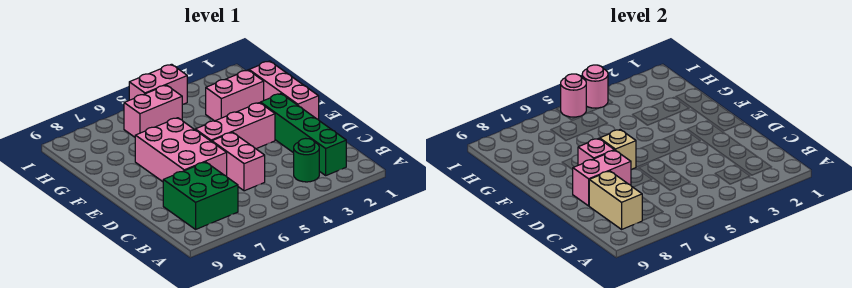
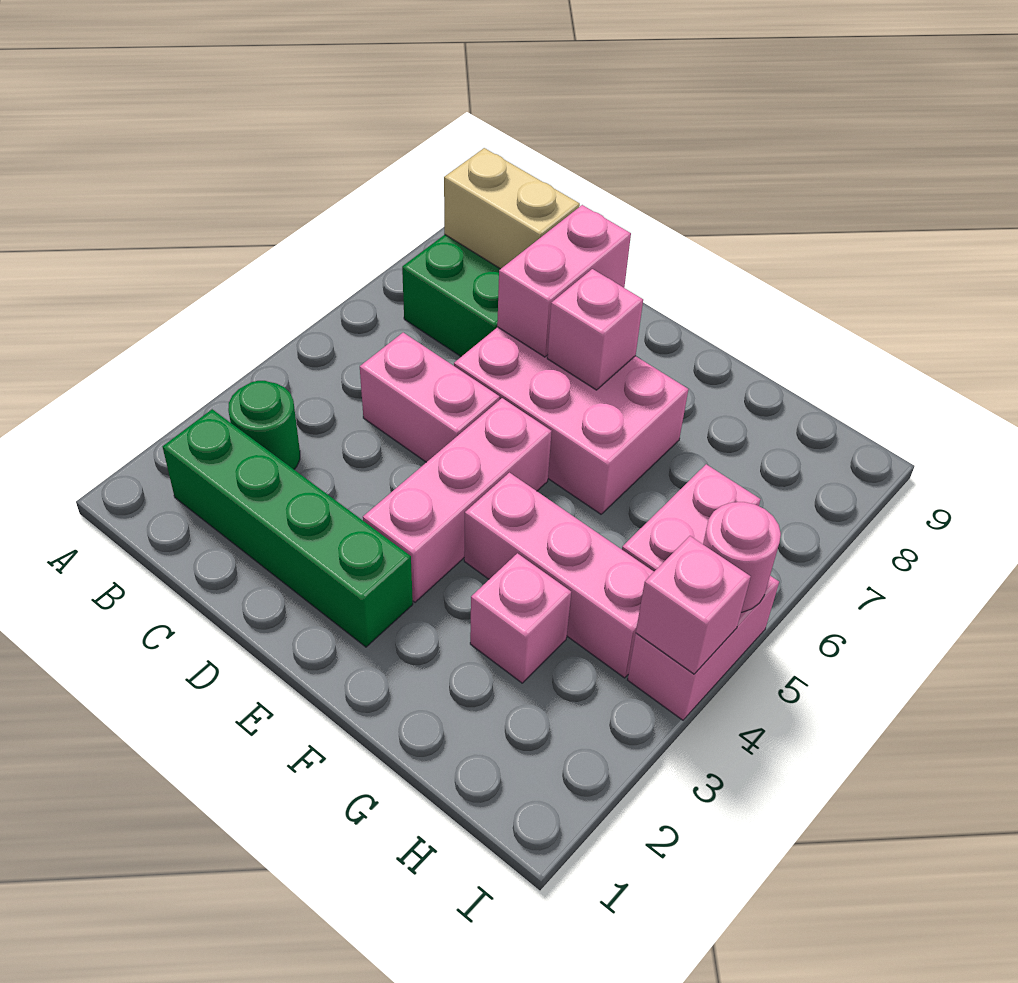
pink brick E1:G1 level 1 -> pink brick F4:H4 level 1
tan brick E6 level 2 -> none
pink brick G2:G3 level 1 -> pink brick G3 level 1
pink round brick I4 level 2 -> pink brick I4 level 2

